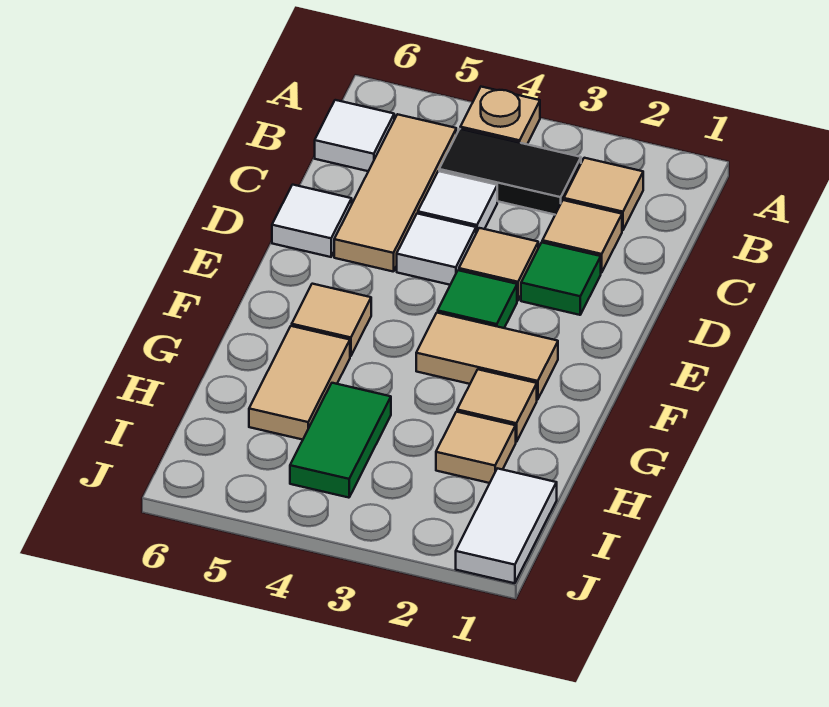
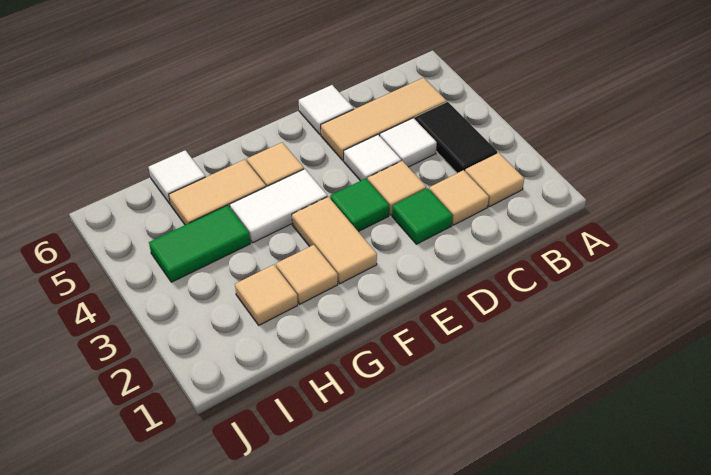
tan plate A4 level 1 -> none
white tile B6 level 1 -> white tile H6 level 1
white tile I1:J1 level 1 -> white tile F4:G4 level 1

